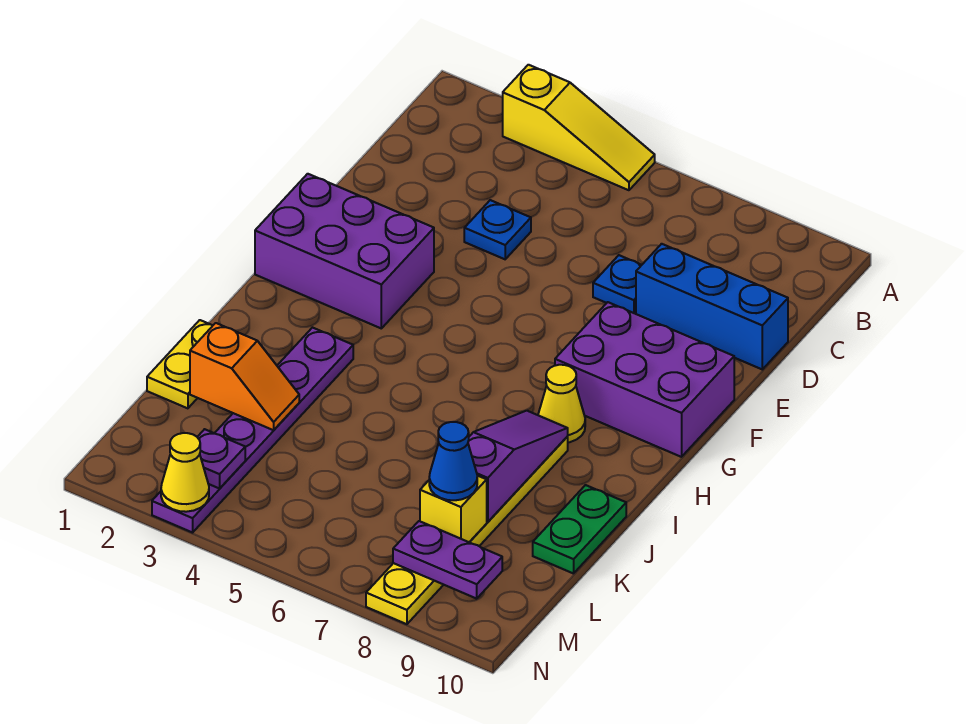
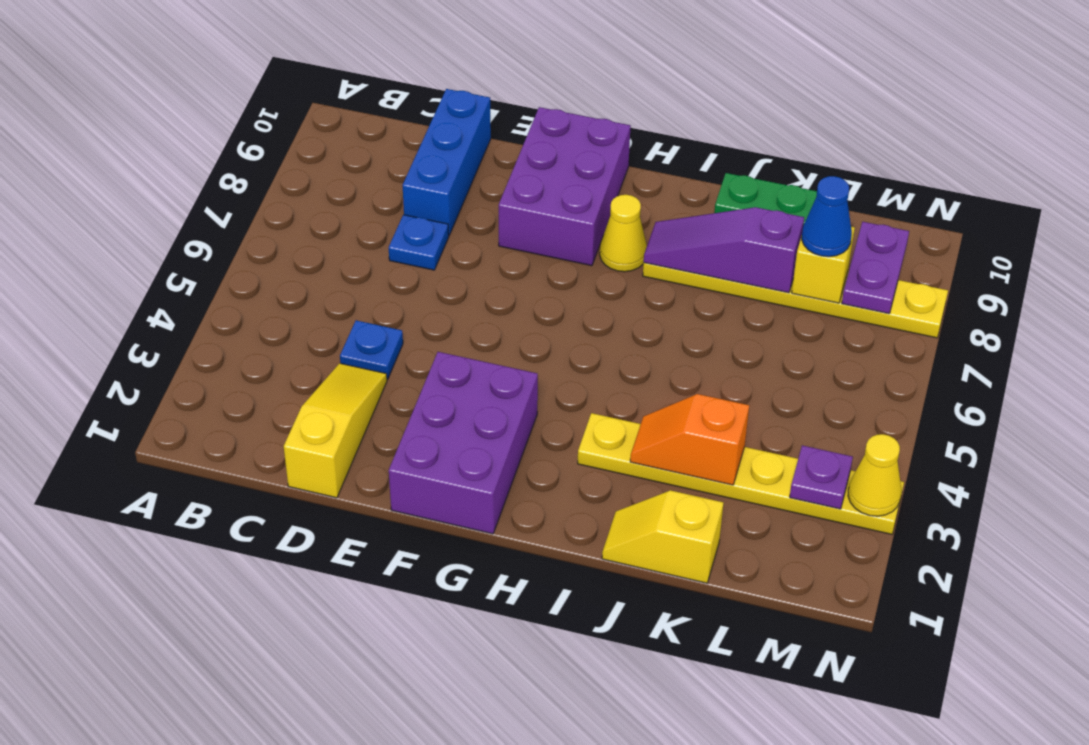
yellow slope A3:A5 level 1 top 3 -> yellow slope D1:D3 level 1 top 1
purple plate I3:N3 level 1 -> yellow plate I3:N3 level 1
yellow plate J1:K1 level 1 -> yellow slope J1:K1 level 1 top K
orange slope K2:K3 level 2 top 2 -> orange slope J3:K3 level 2 top K

